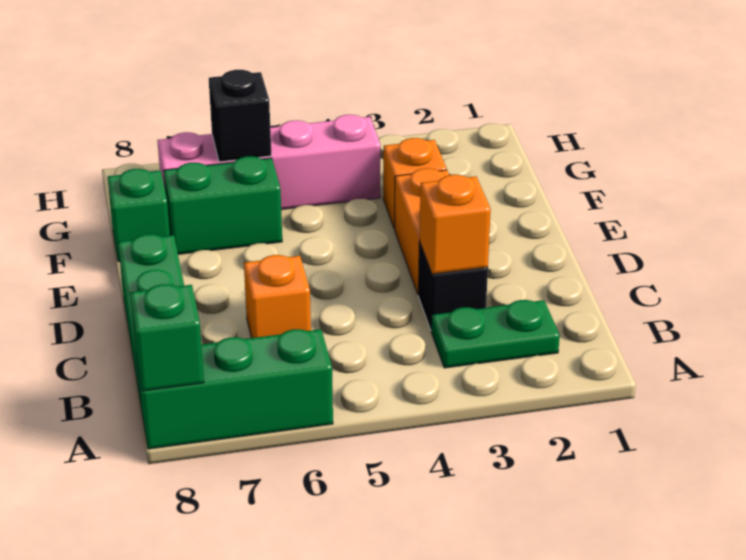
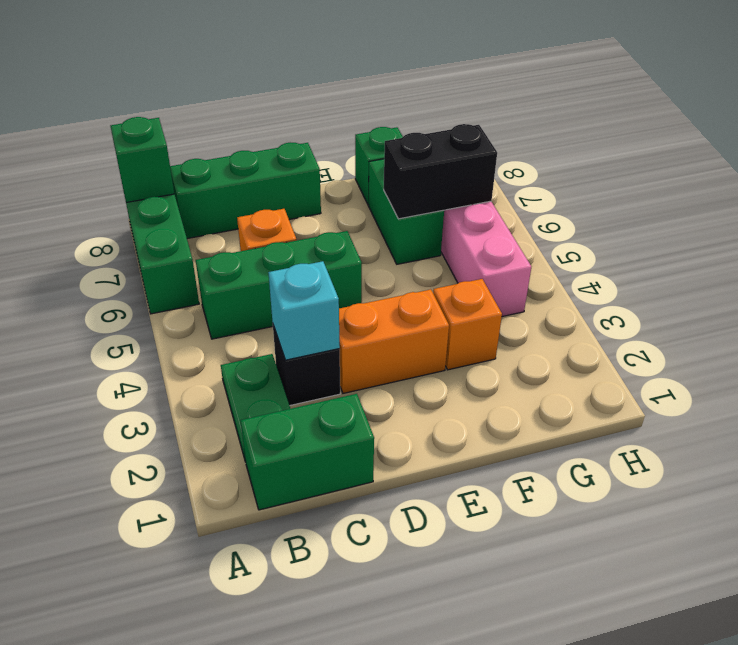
none -> green brick B1:C1 level 1
none -> green brick B5:D5 level 1
orange brick C3 level 2 -> cyan brick C3 level 2
black brick G6 level 2 -> black brick F6:G6 level 2

